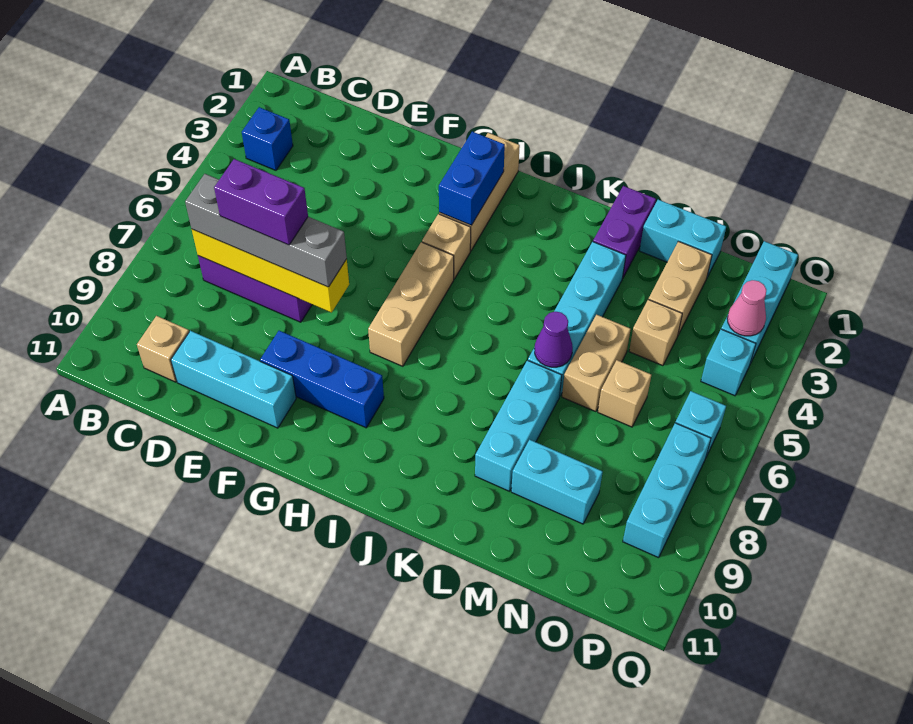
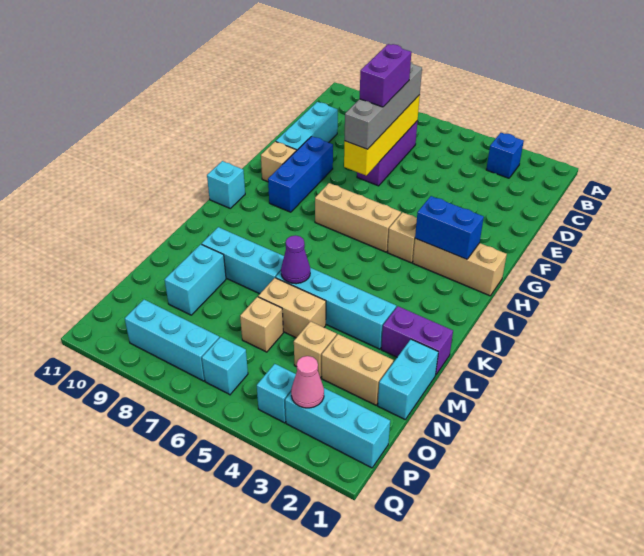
tan brick C10 level 1 -> tan brick G10 level 1
none -> cyan brick I11 level 1

